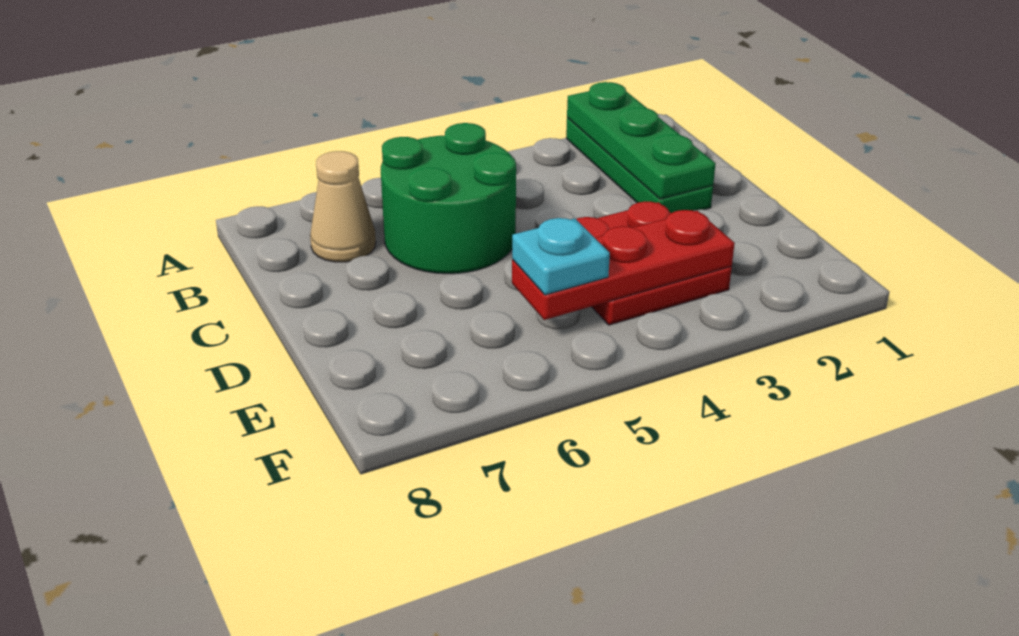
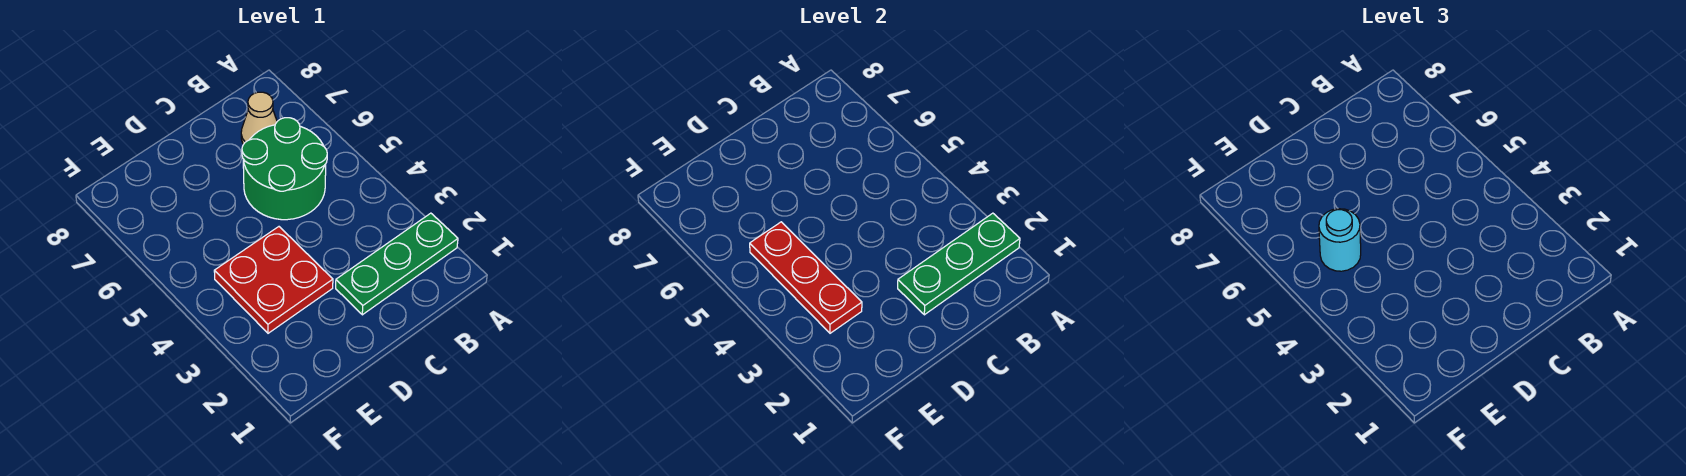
cyan plate E5 level 3 -> cyan round brick E5 level 3

